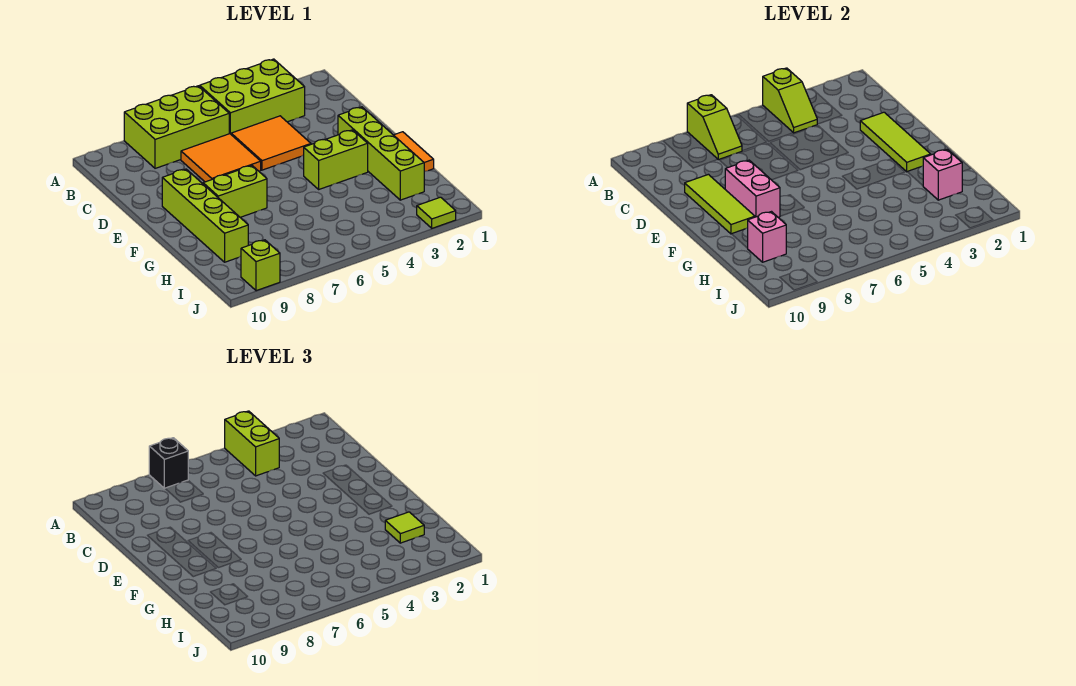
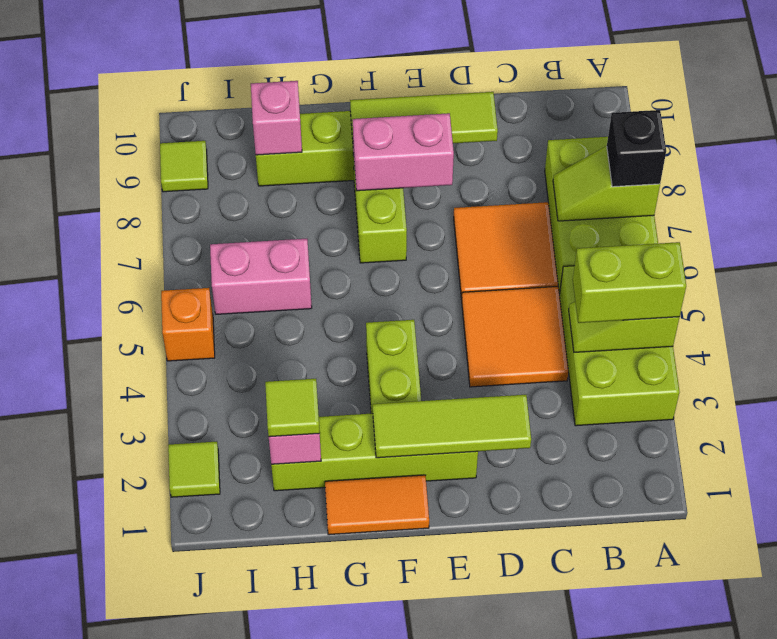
none -> pink brick H6:I6 level 1
none -> orange brick J5 level 1
lime brick J9 level 1 -> lime tile J9 level 1

